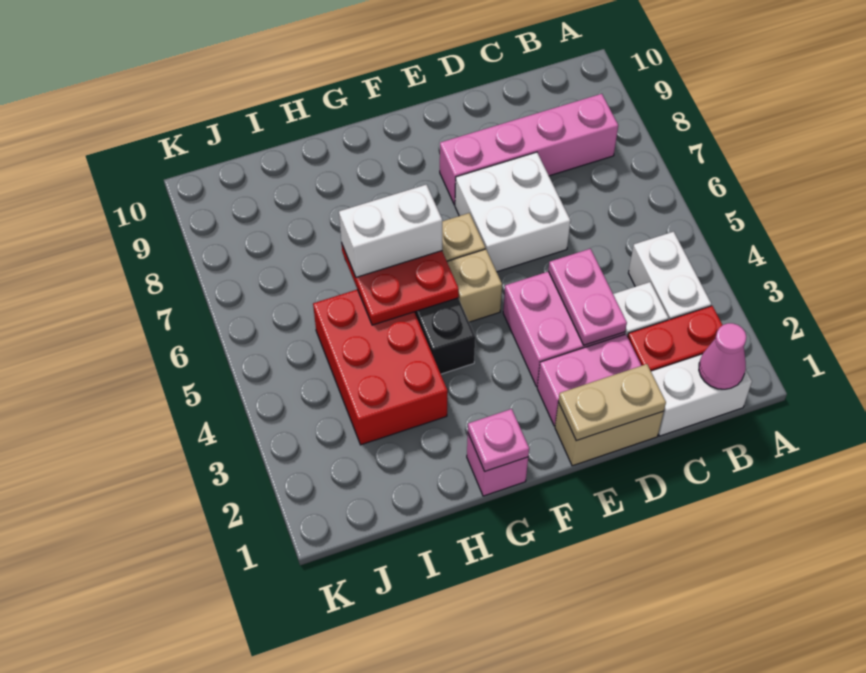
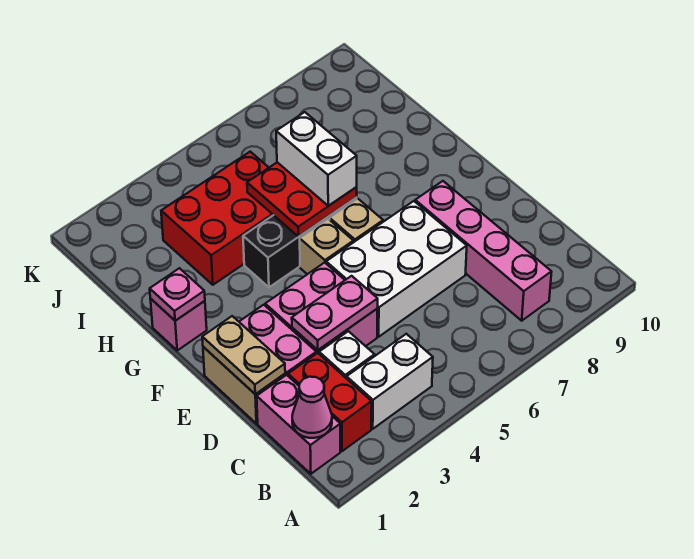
white brick B1:C1 level 1 -> pink brick B1:C1 level 1
white brick D6:E7 level 1 -> white brick D5:E7 level 1

